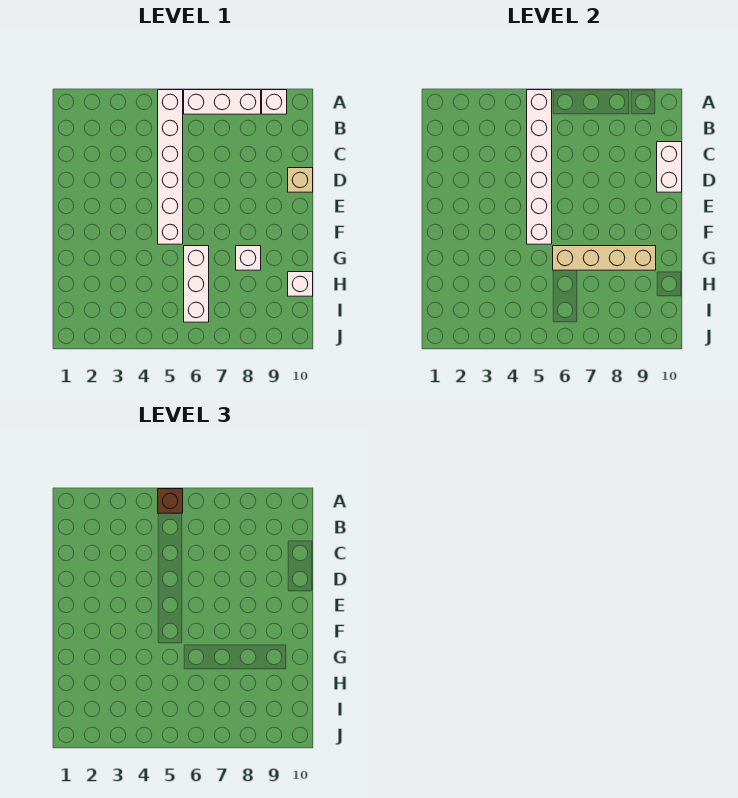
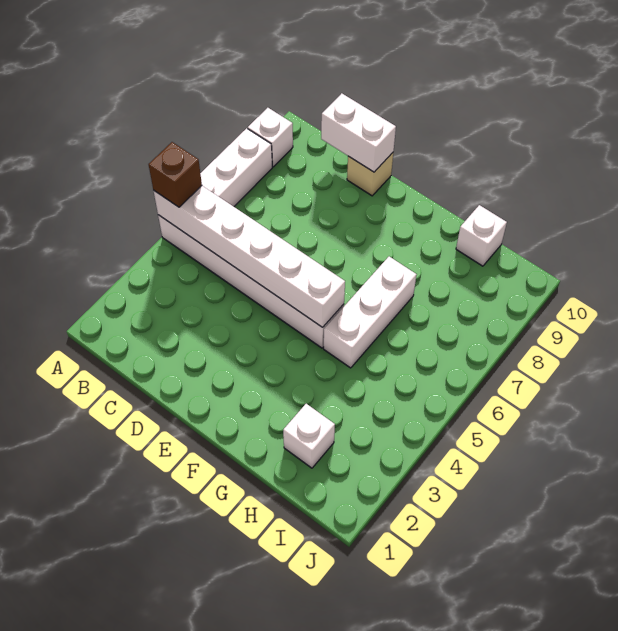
white brick G6:I6 level 1 -> white brick G5:G7 level 1
tan brick G6:G9 level 2 -> none
white brick G8 level 1 -> white brick H2 level 1

